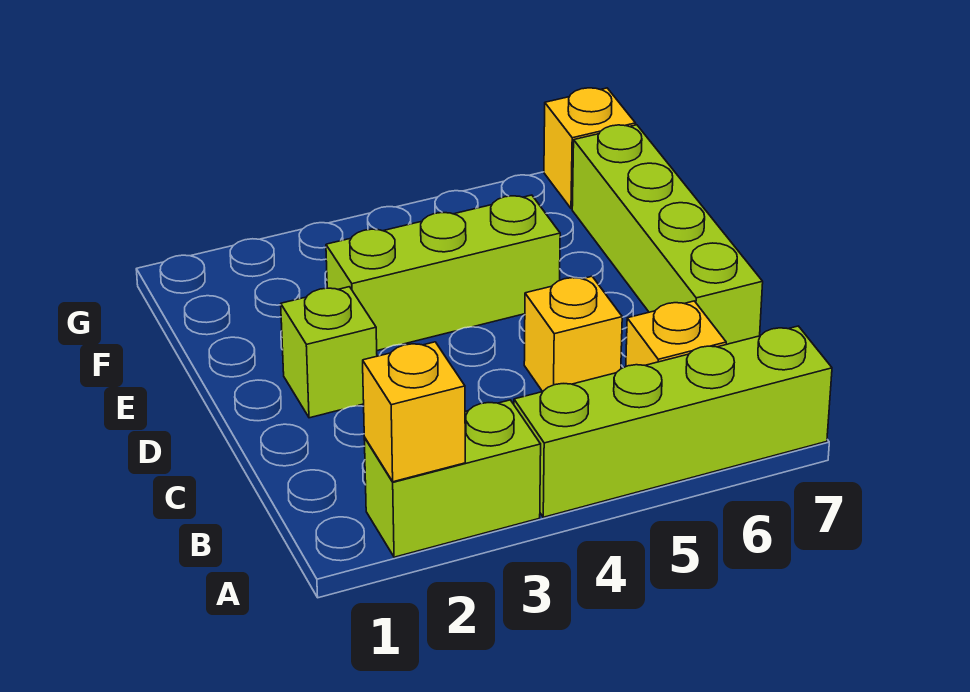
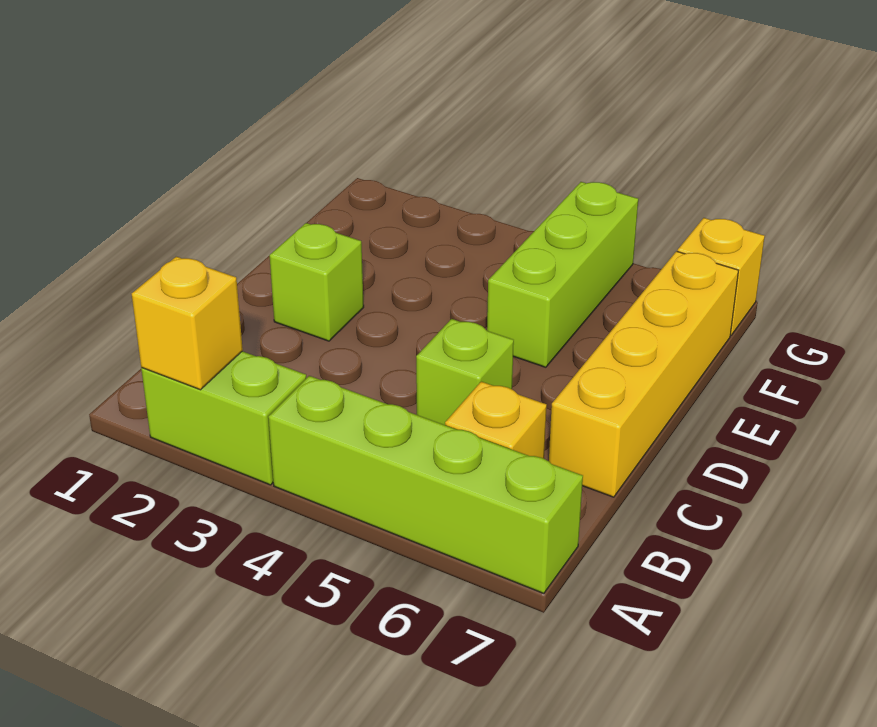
yellow brick C5 level 1 -> lime brick C5 level 1
lime brick C7:F7 level 1 -> yellow brick C7:F7 level 1
lime brick E3:E5 level 1 -> lime brick E5:G5 level 1

